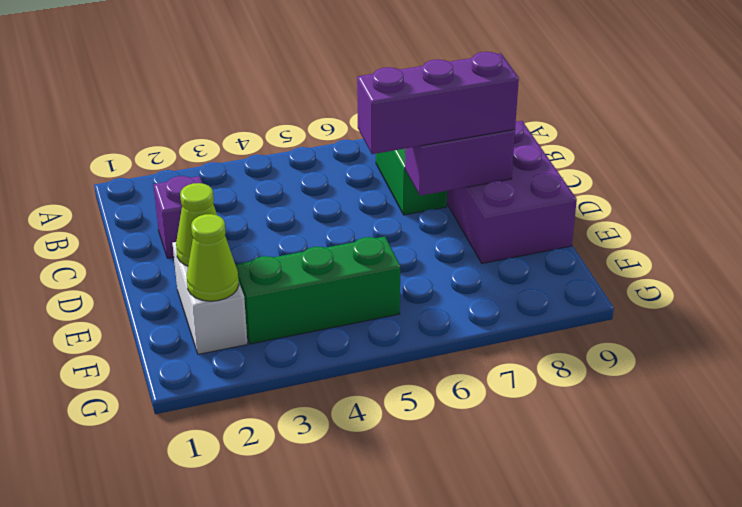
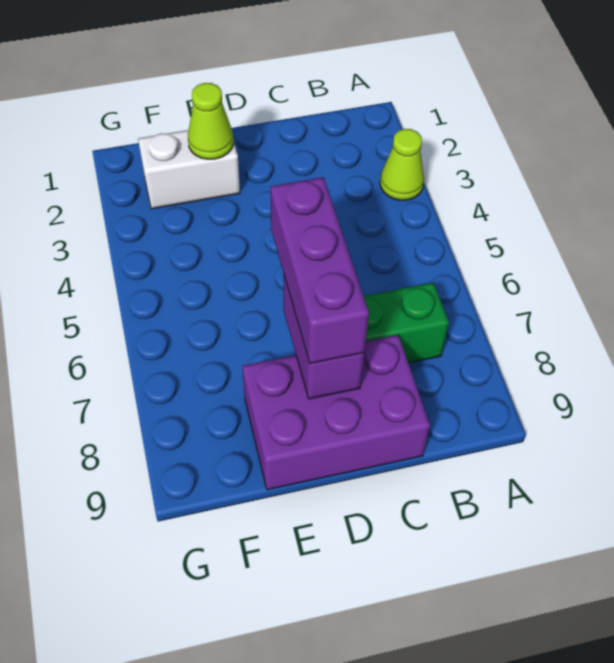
purple brick C2 level 1 -> none
lime cone F2 level 2 -> lime cone A3 level 1
green brick F3:F5 level 1 -> none

